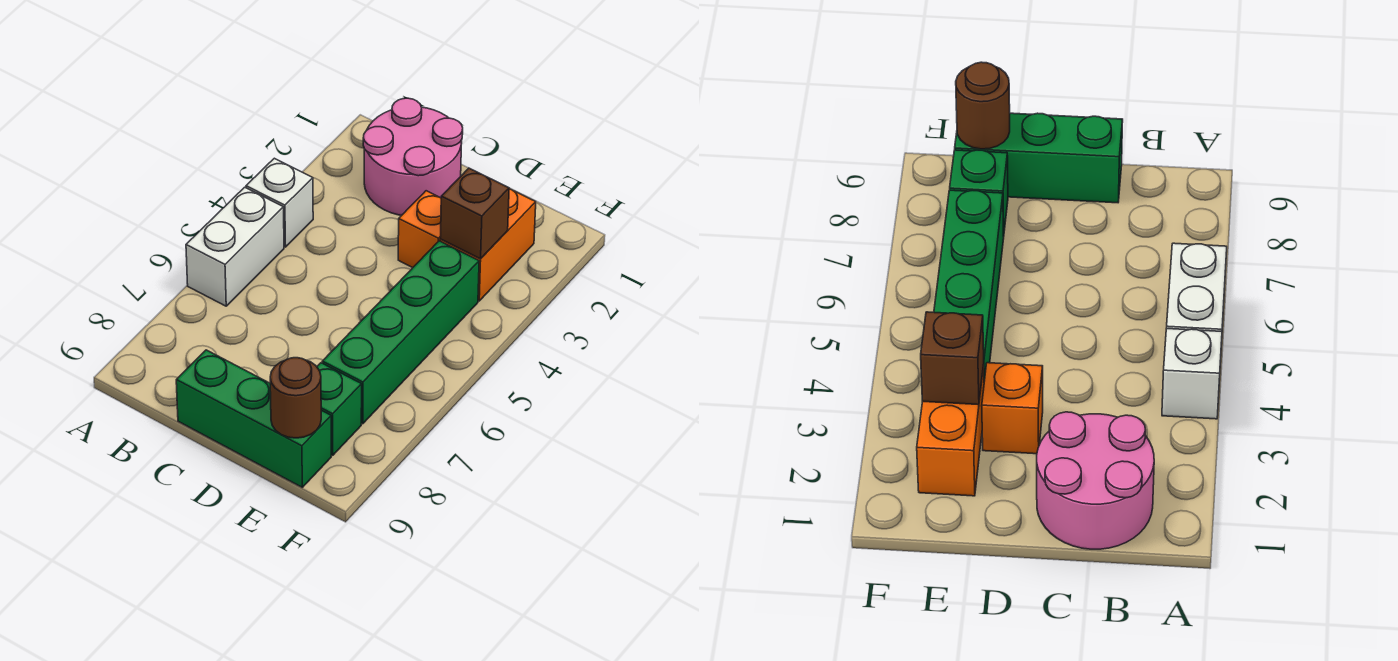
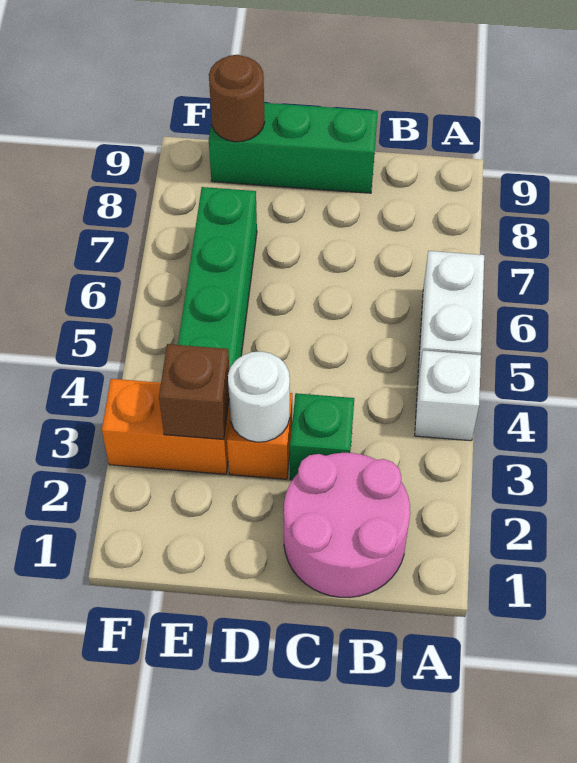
none -> white round brick D3 level 2
orange brick E2:E3 level 1 -> orange brick E3:F3 level 1
green brick E8 level 1 -> green brick C3 level 1

